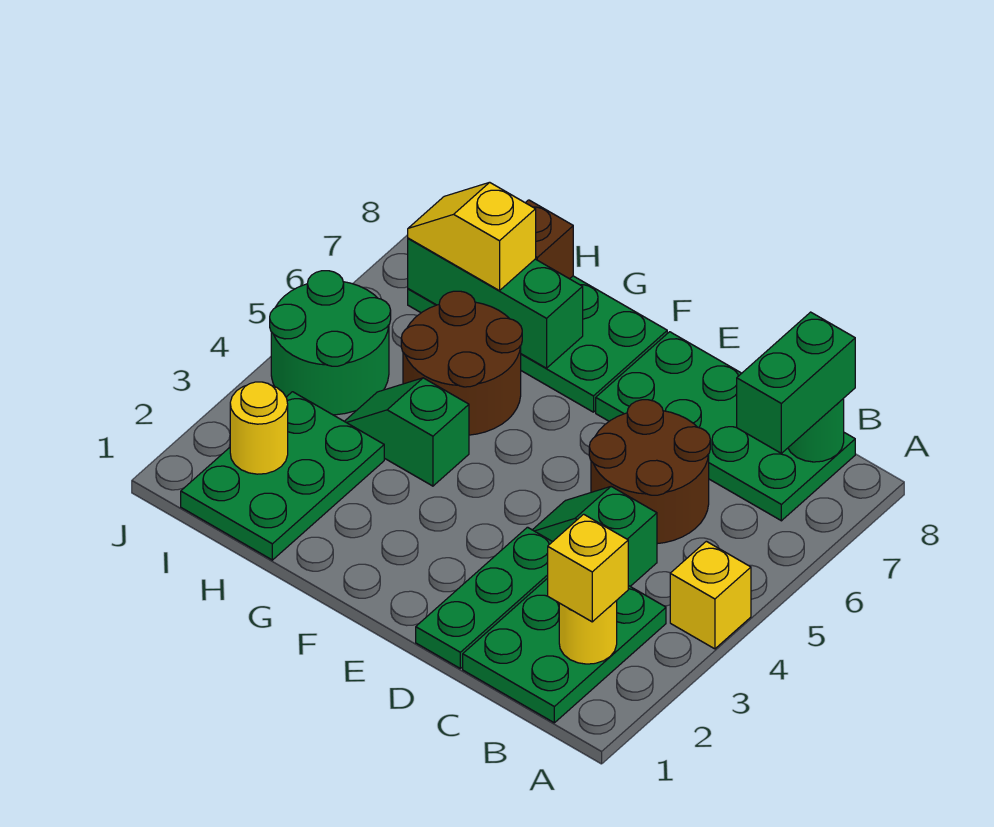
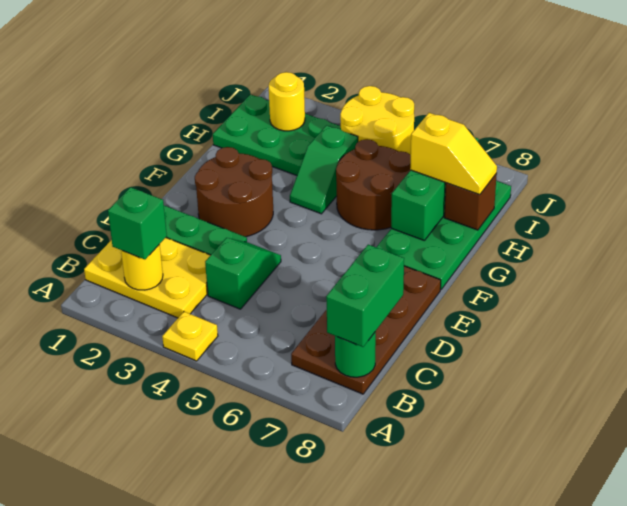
yellow brick A4 level 1 -> yellow plate A4 level 1
green plate B1:C3 level 1 -> yellow plate B1:C3 level 1
yellow brick B2 level 3 -> green brick B2 level 3
green plate B7:E8 level 1 -> brown plate B7:E8 level 1
green brick B7:B8 level 3 -> green brick B8:C8 level 3
brown round brick C5:D6 level 1 -> brown round brick E2:F3 level 1
green slope G4:H4 level 1 top G -> green slope G4:H4 level 1 top H
yellow slope H7:I7 level 3 top H -> yellow slope H7:H8 level 3 top 7
green round brick I4:J5 level 1 -> yellow round brick I4:J5 level 1

